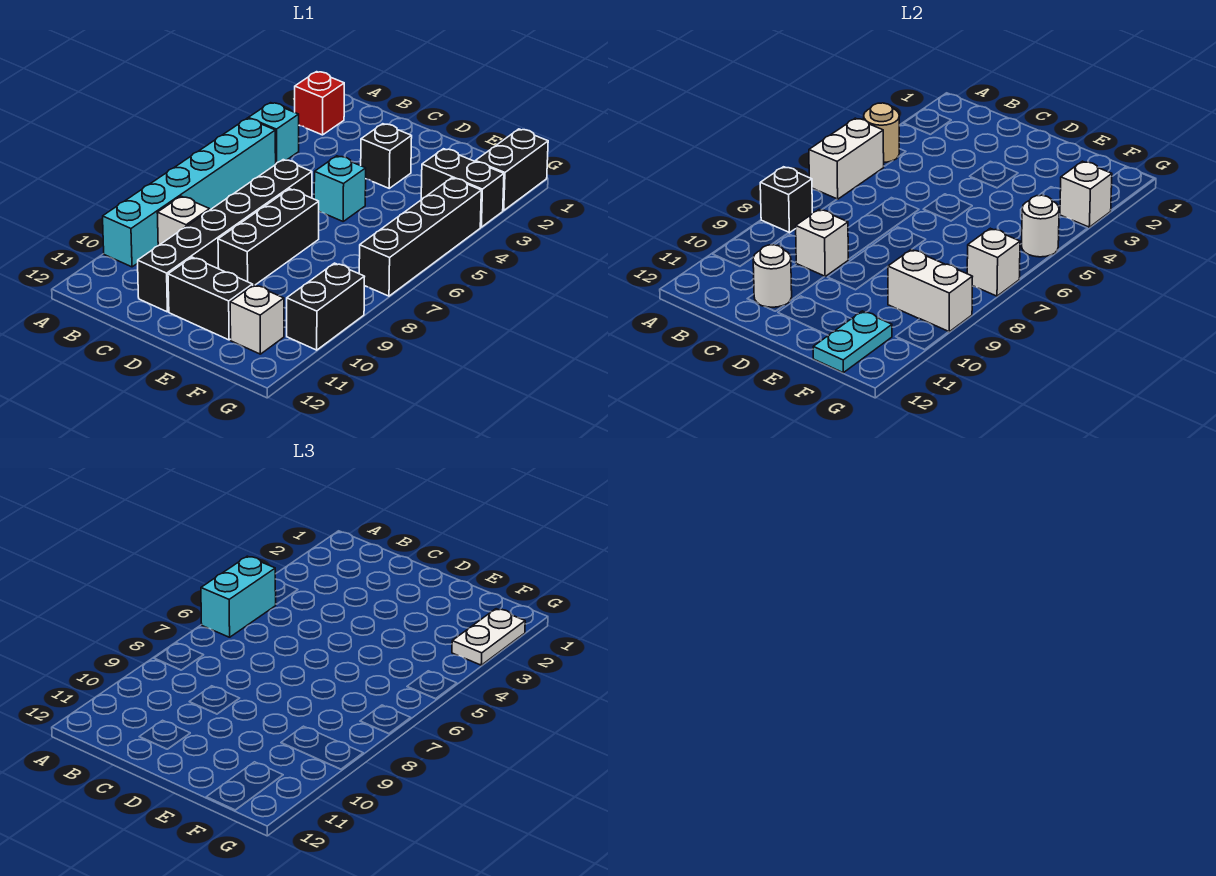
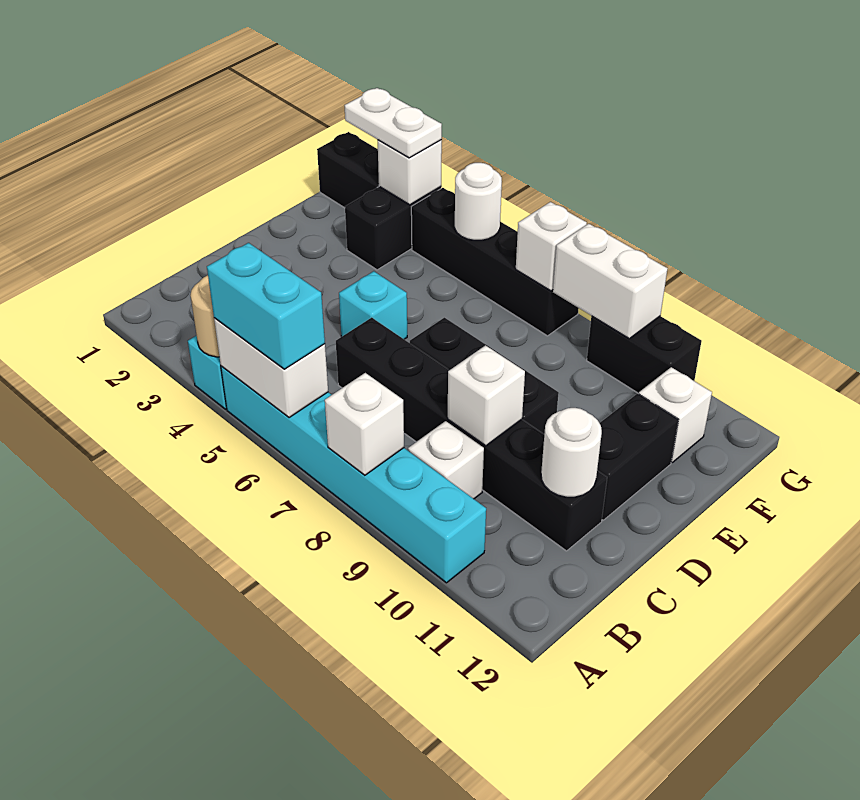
red brick A2 level 1 -> none
black brick A8 level 2 -> white brick A8 level 2
black brick D3 level 1 -> none
white brick F9:G9 level 2 -> white brick G8:G9 level 2
cyan plate F11:F12 level 2 -> none

